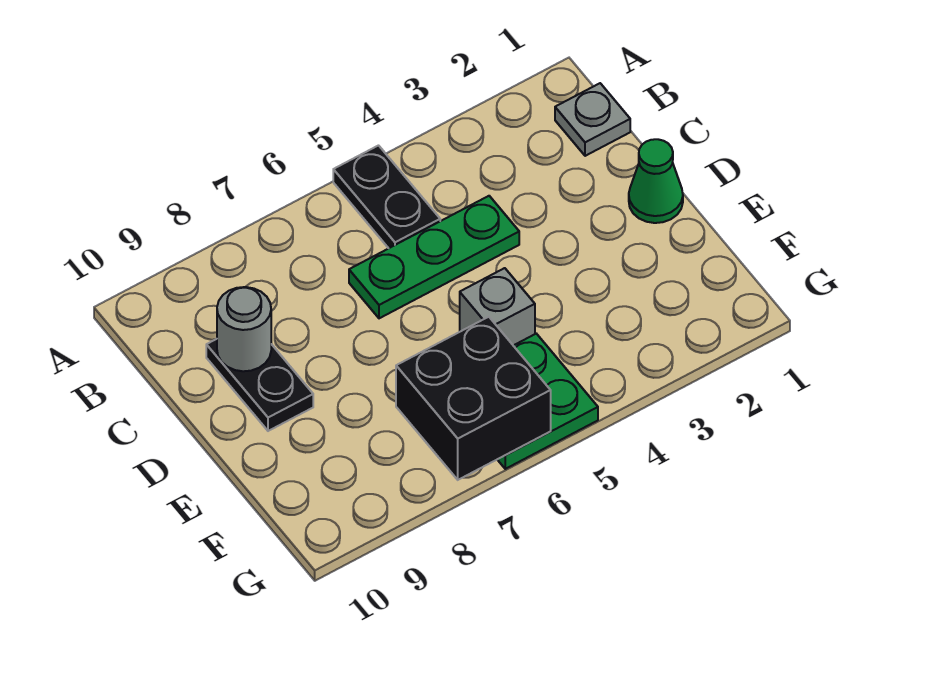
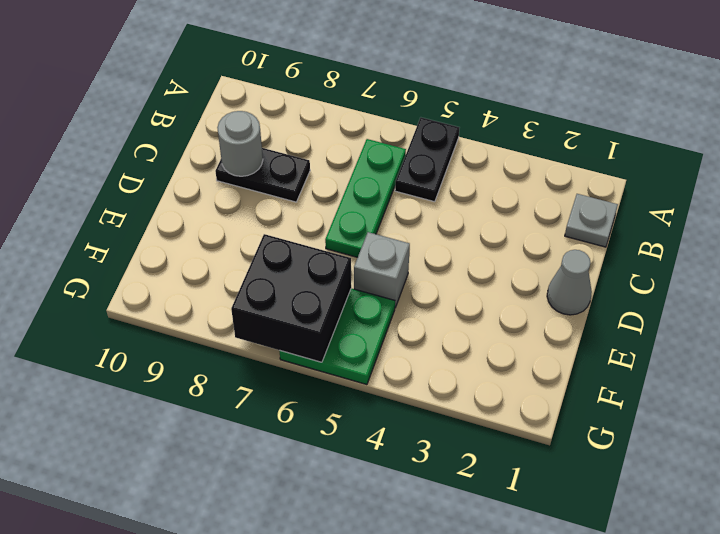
green plate C4:C6 level 1 -> green plate B6:D6 level 1
black plate C9:D9 level 1 -> black plate C8:C9 level 1
green cone D1 level 1 -> grey cone D1 level 1

